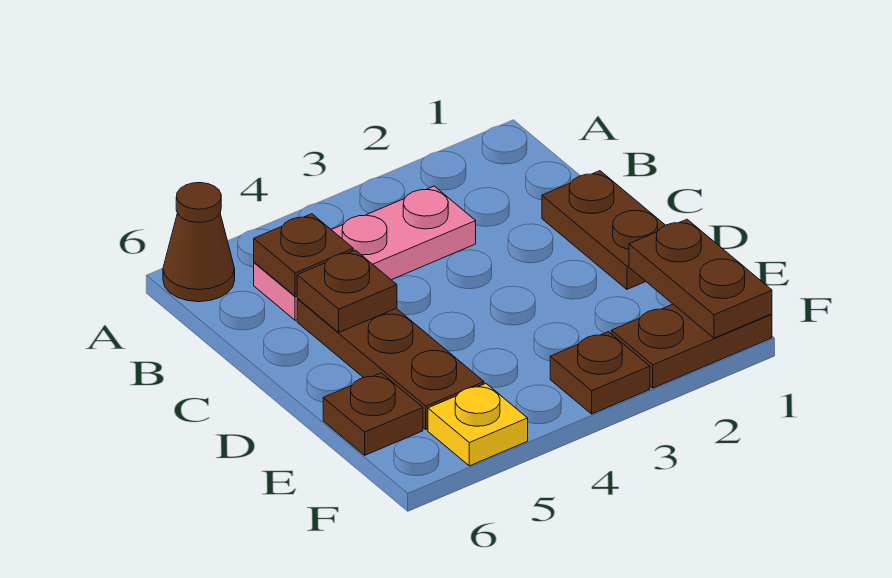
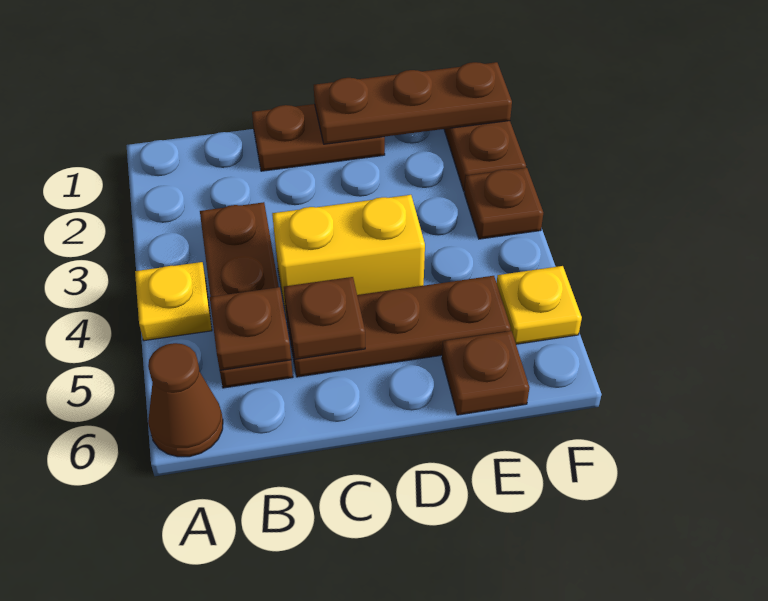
none -> yellow plate A4 level 1
pink plate B3:B5 level 1 -> brown plate B3:B5 level 1
none -> yellow brick C4:D4 level 1
brown plate E1:F1 level 2 -> brown plate D1:F1 level 2

